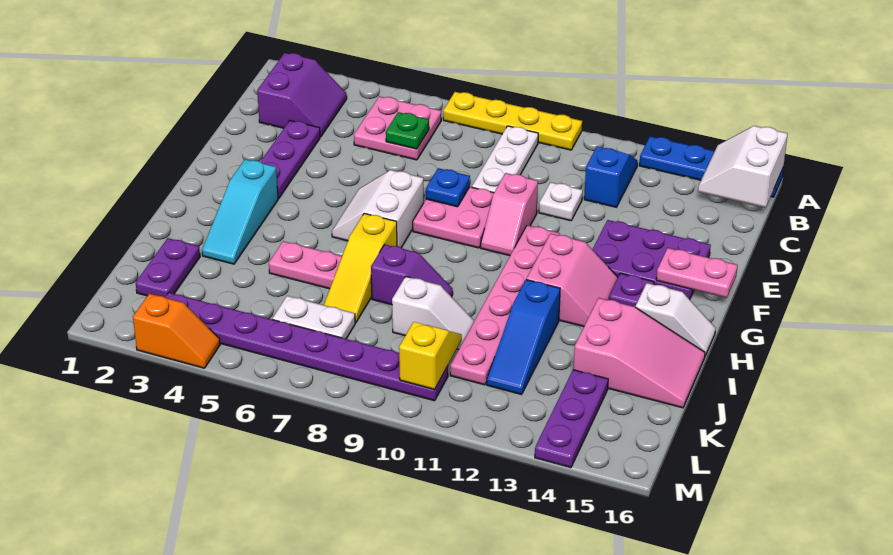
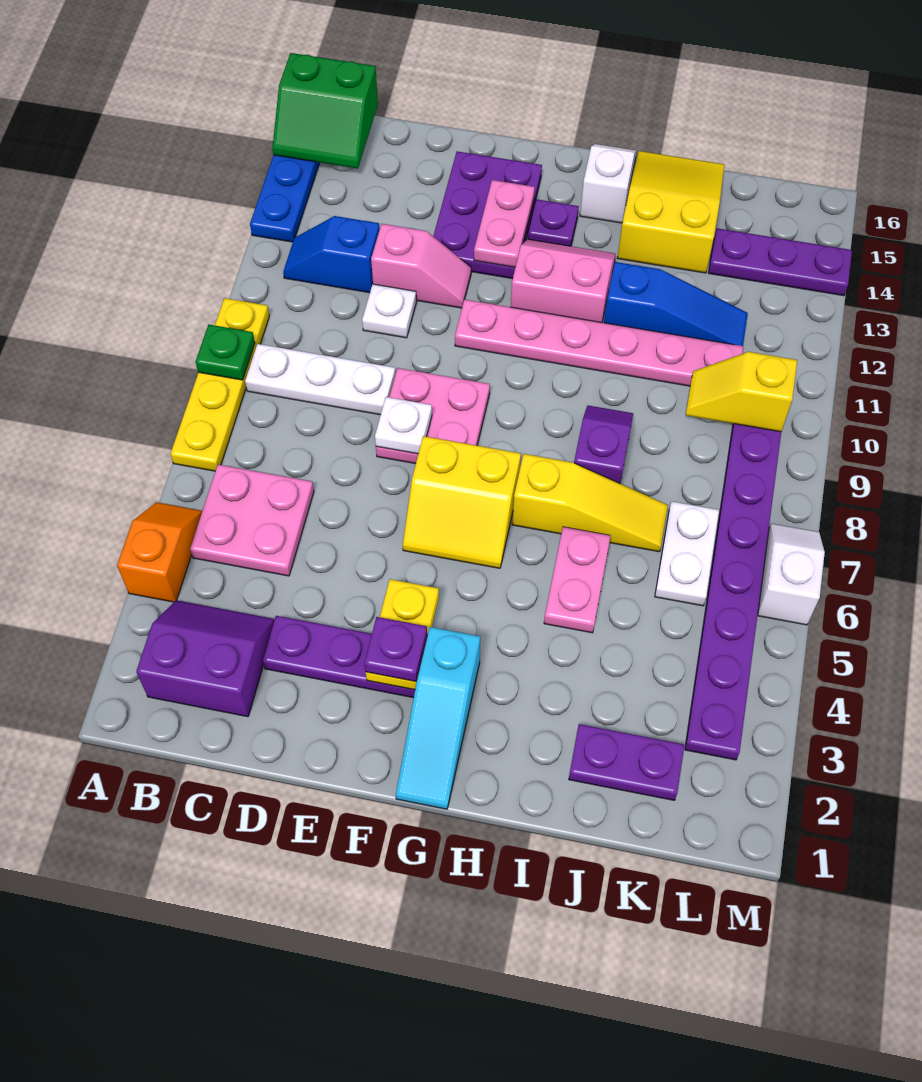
white slope A15:B16 level 2 top 16 -> green slope A15:B16 level 2 top 16
green plate C6 level 2 -> green plate A9 level 2
blue plate E8 level 2 -> white plate E8 level 2
pink slope E10:F10 level 1 top E -> pink slope D12:E12 level 1 top D
none -> yellow plate F3:F4 level 2
none -> purple plate F3 level 3
white slope F6:G7 level 1 top 7 -> yellow slope F6:G7 level 1 top 7
pink plate F15:F16 level 2 -> pink plate F13:F14 level 2
cyan slope G3:I3 level 1 top G -> cyan slope G1:G3 level 1 top 3
pink slope I14:J16 level 1 top 14 -> yellow slope I14:J16 level 1 top 14
white slope J9:J10 level 1 top 9 -> white slope M6:M7 level 1 top 6
orange slope M3:M4 level 1 top 3 -> orange slope A4:A5 level 1 top 4

